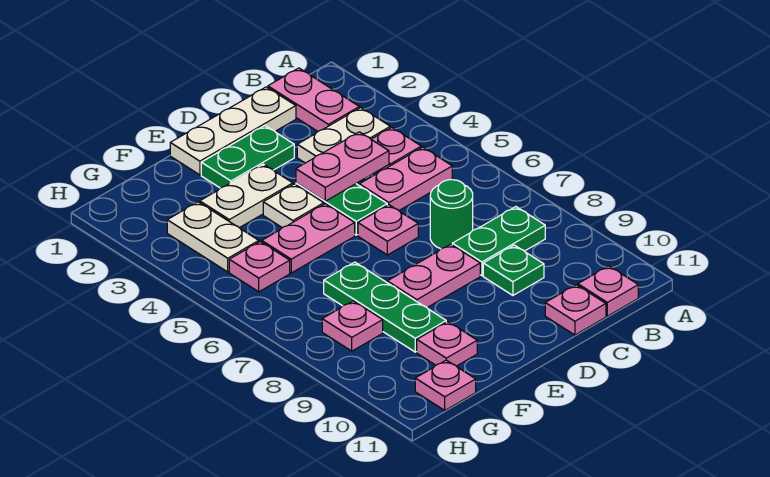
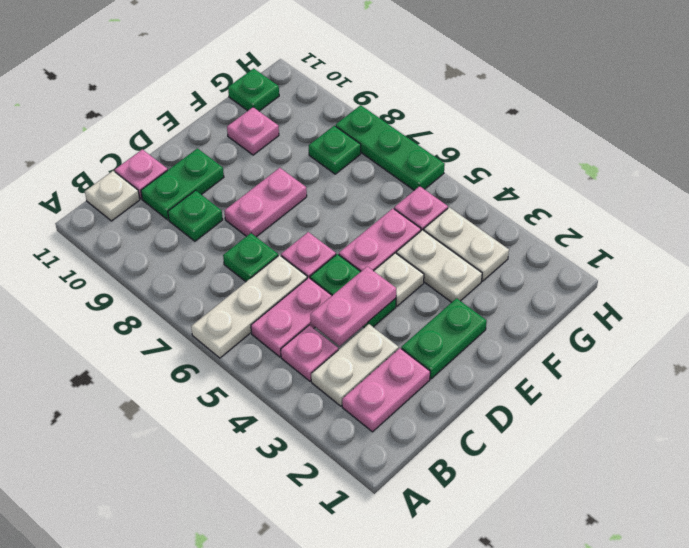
pink plate B1:B2 level 1 -> pink plate B2:C2 level 1
green plate B8:C8 level 1 -> green plate C10:D10 level 1
pink plate B11 level 1 -> white plate B11 level 1
white plate C1:E1 level 1 -> white plate A6:C6 level 1
green round brick C7 level 1 -> green plate C7 level 1
white plate E3:F3 level 1 -> white plate F3:F4 level 1
green plate F7:F9 level 1 -> green plate H6:H8 level 1
pink plate G8 level 1 -> green plate G8 level 1
pink plate G11 level 1 -> green plate G11 level 1

